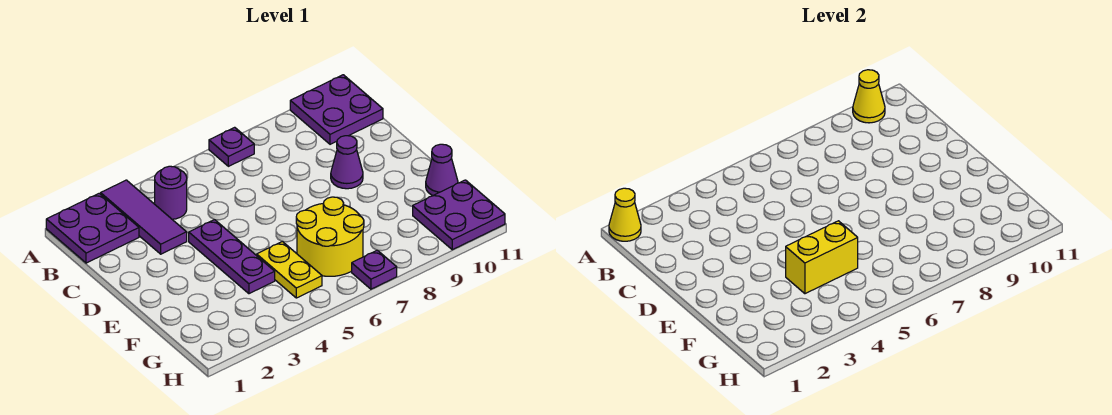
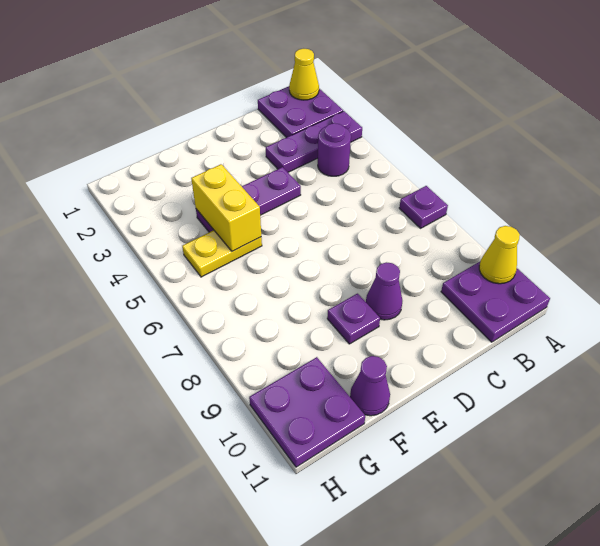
purple tile A3:C3 level 1 -> purple plate A3:C3 level 1
yellow round brick F6:G7 level 1 -> none
purple plate H7 level 1 -> purple plate E9 level 1

